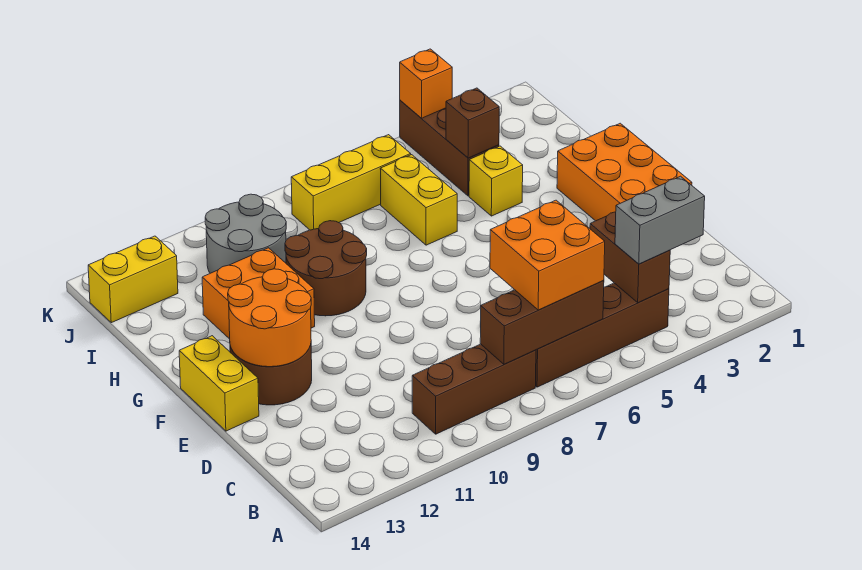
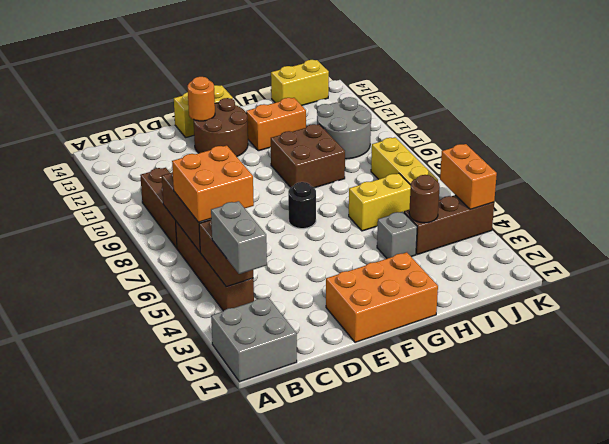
none -> grey brick A1:B2 level 1
brown brick B4:C4 level 2 -> brown brick B4:B5 level 2
orange round brick E12:F13 level 2 -> orange round brick E13 level 2
none -> black round brick F7 level 1
brown round brick G9:H10 level 1 -> brown brick G9:H10 level 1
orange brick G11:H12 level 1 -> orange brick G12:H12 level 1
yellow brick H4 level 1 -> grey brick H4 level 1
brown brick I4 level 2 -> brown round brick I4 level 2
yellow brick J13:J14 level 1 -> yellow brick I14:J14 level 1
orange brick K4 level 2 -> orange brick K4:K5 level 2

